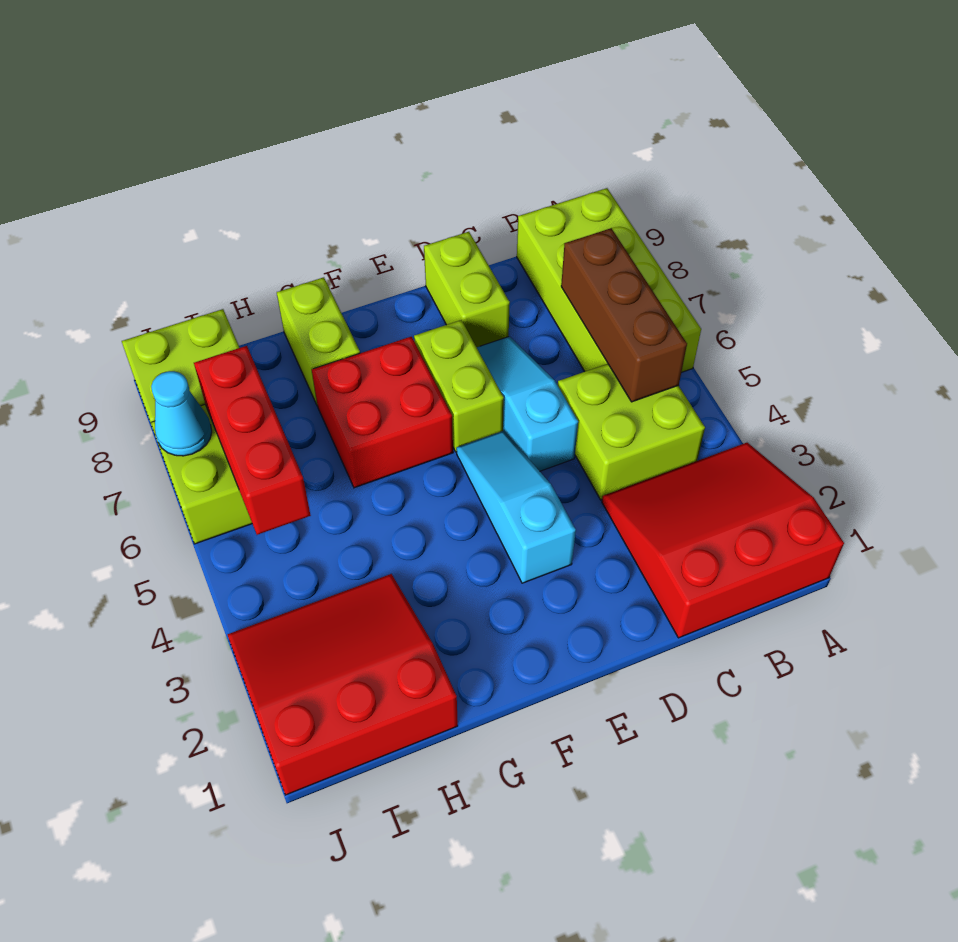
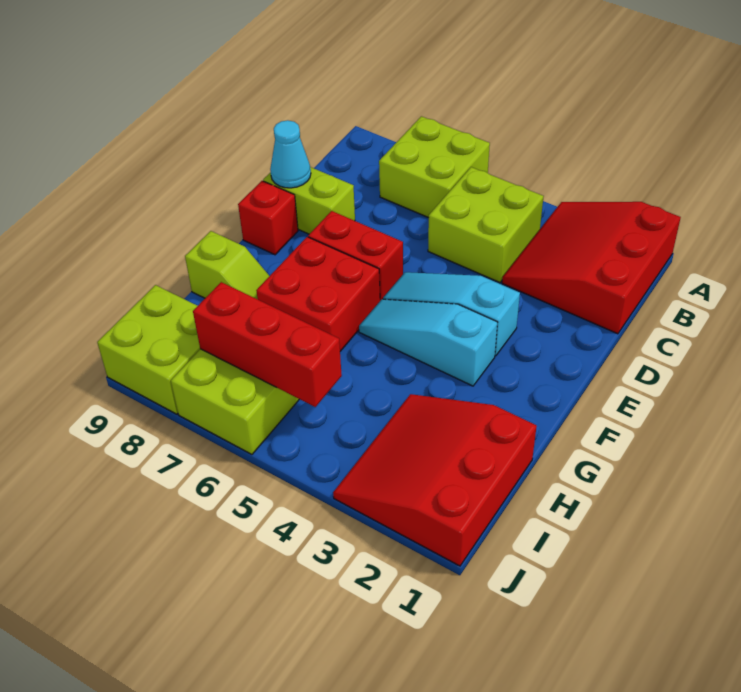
lime brick A6:B9 level 1 -> lime brick A6:B7 level 1
brown brick B5:B7 level 2 -> none
cyan slope D5:D7 level 1 top 5 -> cyan slope F3:F5 level 1 top 3
lime brick E6:E7 level 1 -> red brick E6:E7 level 1
none -> red brick E9 level 1
lime brick G8:G9 level 1 -> lime slope G8:G9 level 1 top 9
cyan cone J7 level 2 -> cyan cone D9 level 2

